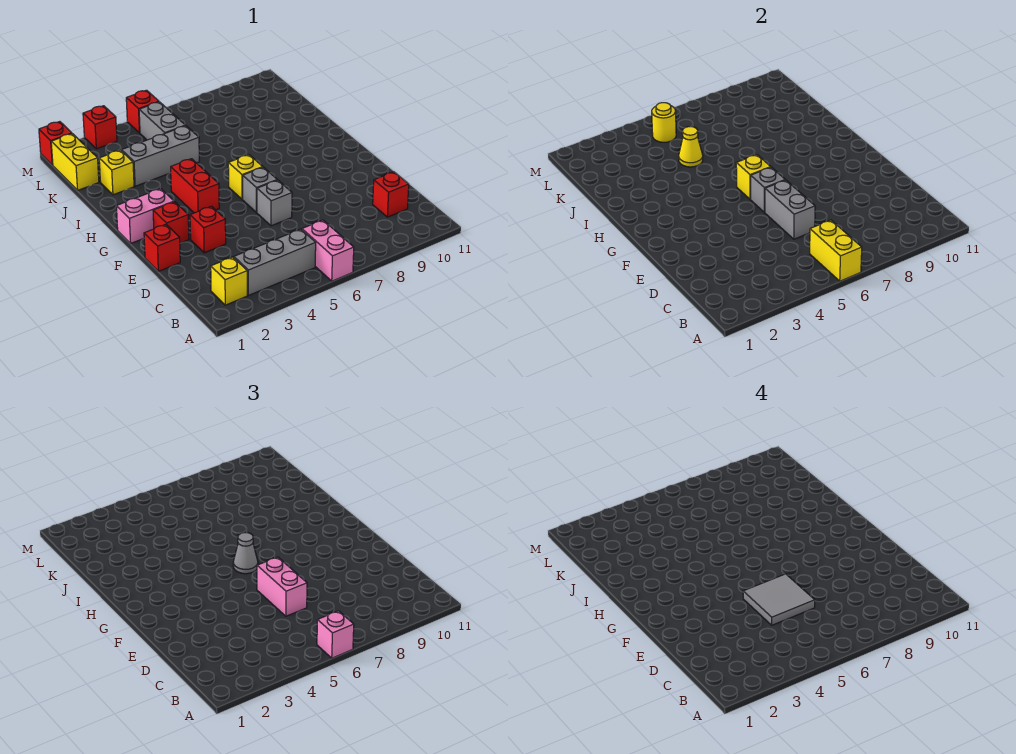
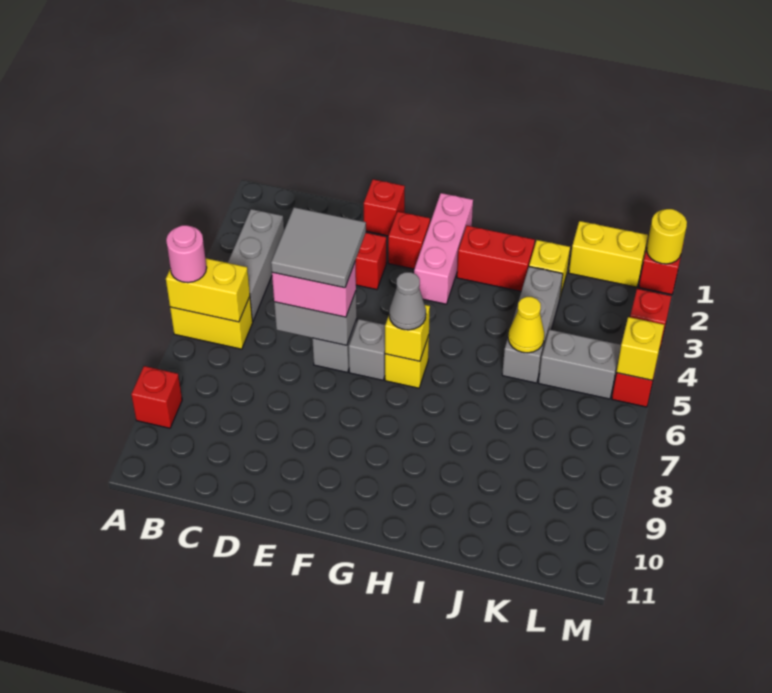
pink brick A6:B6 level 1 -> yellow brick A6:B6 level 1
pink brick A6 level 3 -> pink round brick A6 level 3
yellow brick B2 level 1 -> yellow brick M5 level 2
red brick C10 level 1 -> red brick A9 level 1
grey brick F6 level 2 -> none
pink brick G1:G2 level 1 -> pink brick G1:G3 level 1
red brick G4:H4 level 1 -> red brick H2:I2 level 1
yellow round brick L5 level 2 -> yellow round brick M1 level 2

